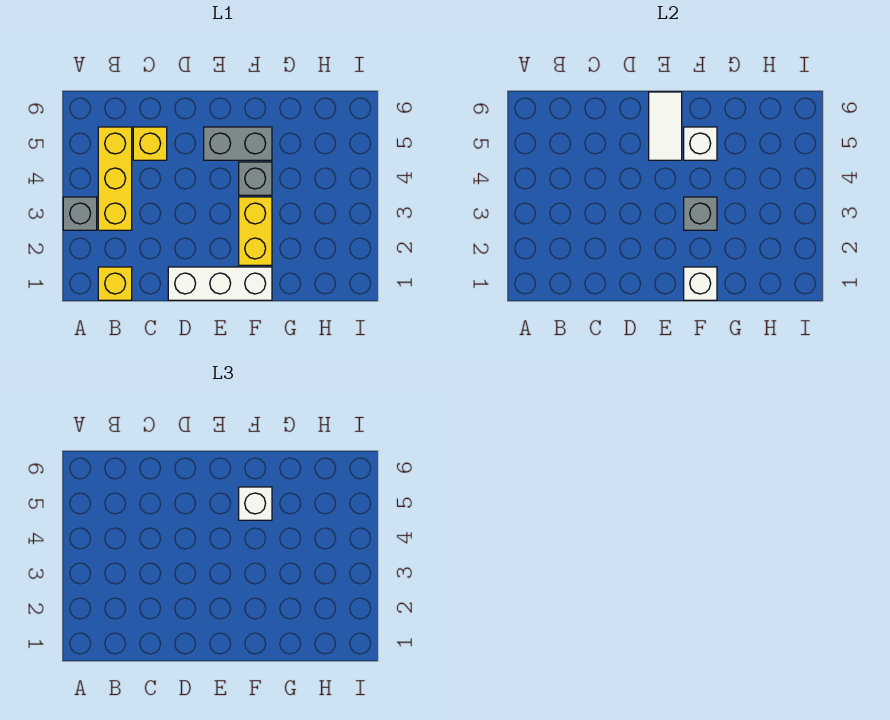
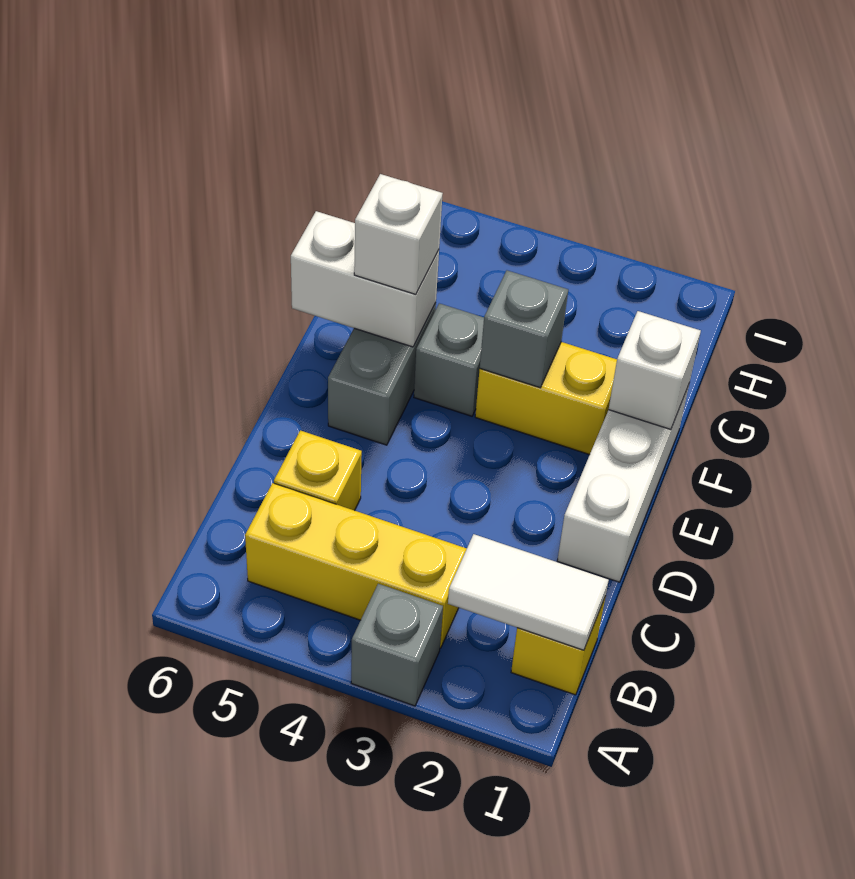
white tile E5:E6 level 2 -> white tile B1:B2 level 2
white brick F5 level 2 -> white brick F5:F6 level 2

